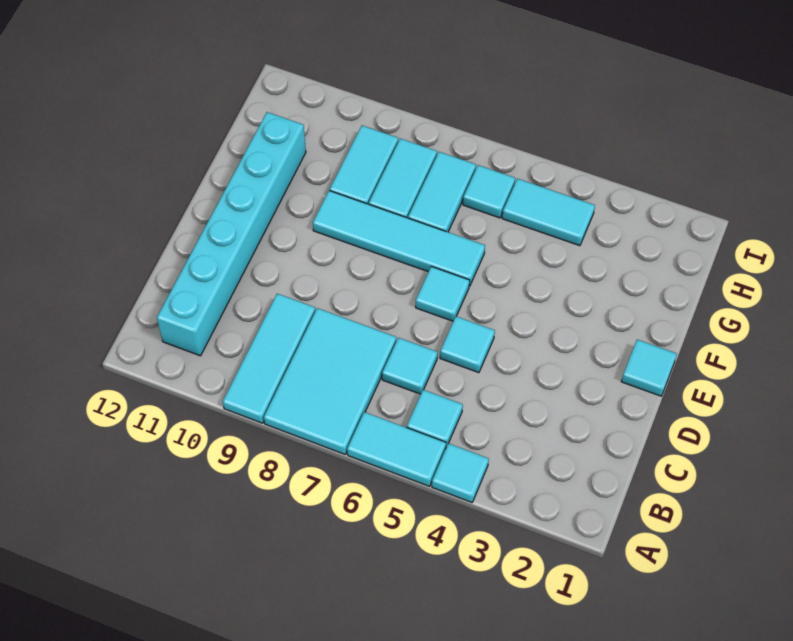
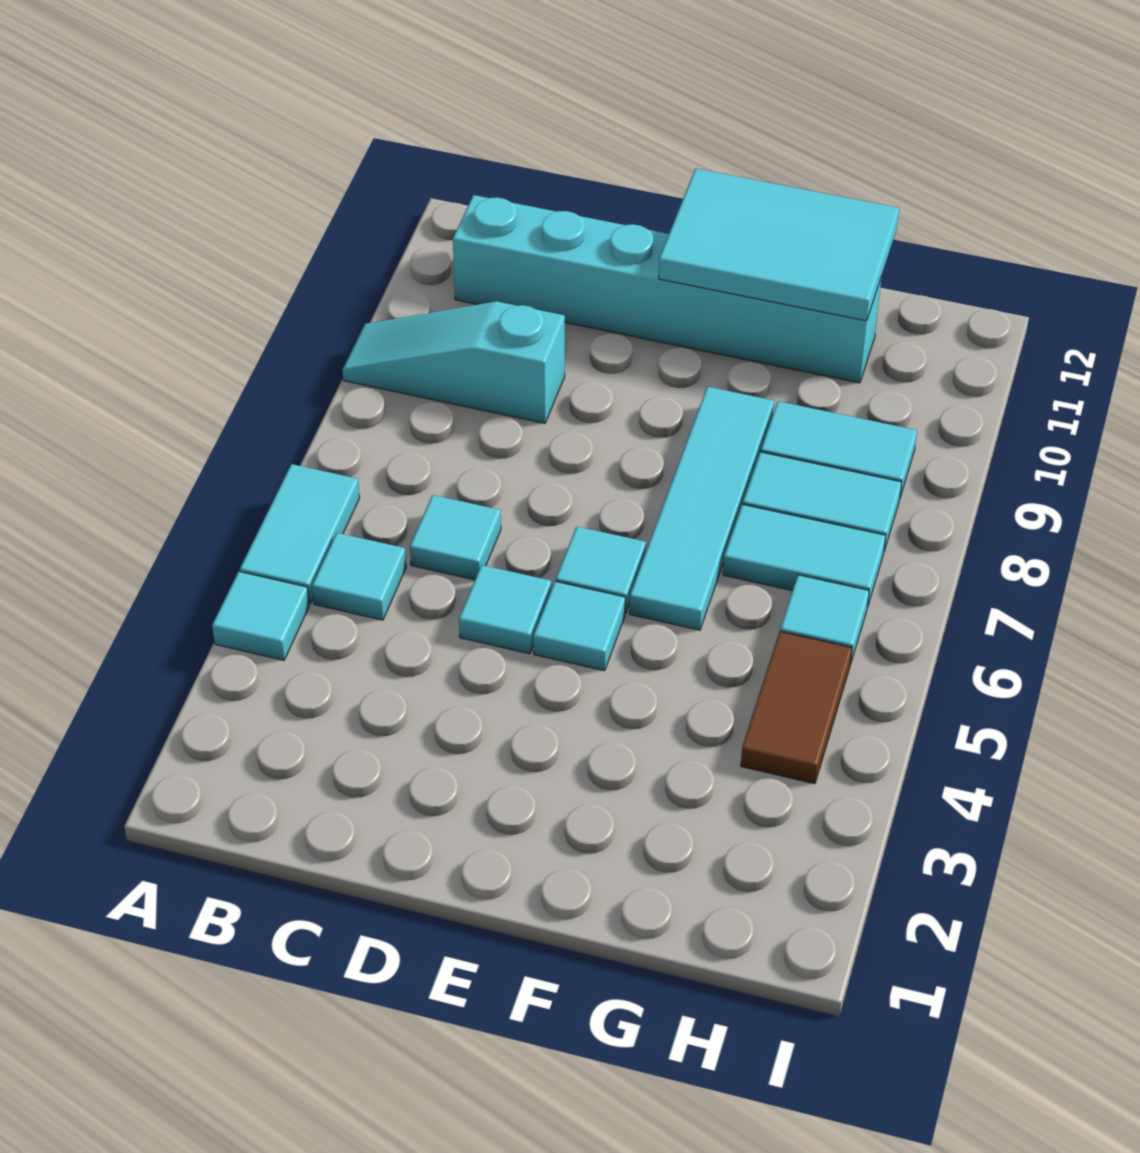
cyan tile A7:C8 level 1 -> cyan tile E11:G12 level 2
cyan tile A9:C9 level 1 -> cyan slope A9:C9 level 1 top C
cyan tile E1 level 1 -> cyan tile E5 level 1
cyan tile H4:H5 level 1 -> brown tile H4:H5 level 1

